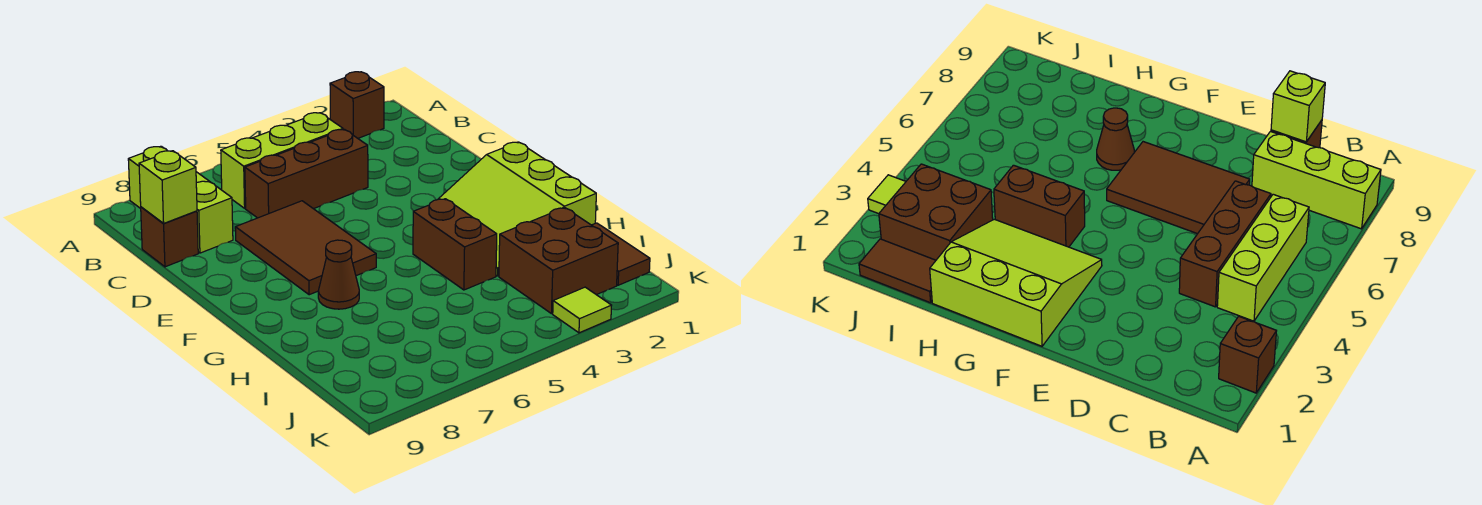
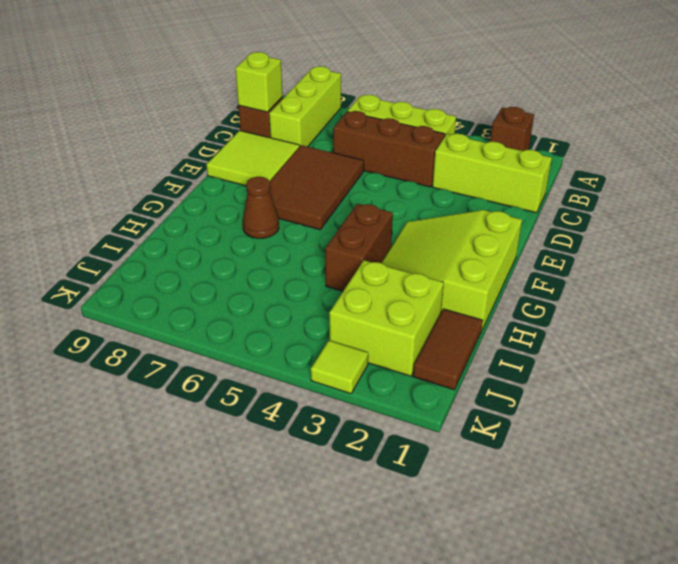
none -> lime brick C1:C3 level 1
none -> lime tile D8:E9 level 1
brown brick I2:J3 level 1 -> lime brick I2:J3 level 1

